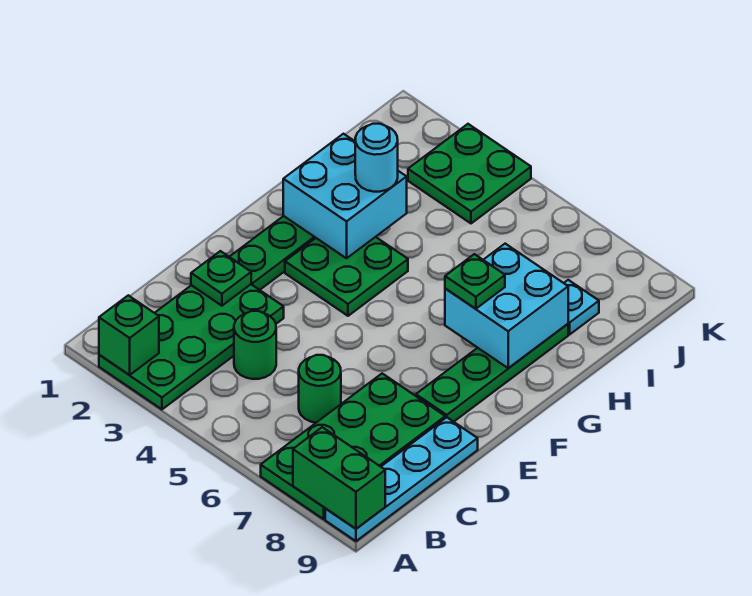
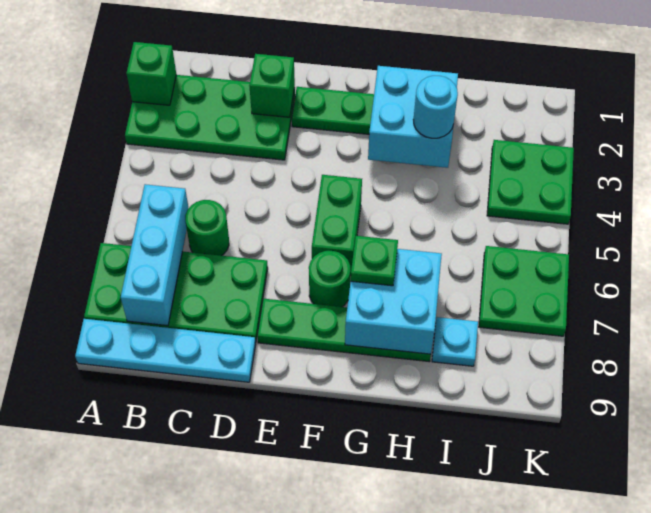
green brick A8:A9 level 2 -> green brick F5:F6 level 1
none -> cyan brick B6:B8 level 2
green round brick C4 level 1 -> green round brick F7 level 1
green plate D2 level 2 -> green brick D2 level 2
green plate F3:G4 level 1 -> green plate J6:K7 level 1

